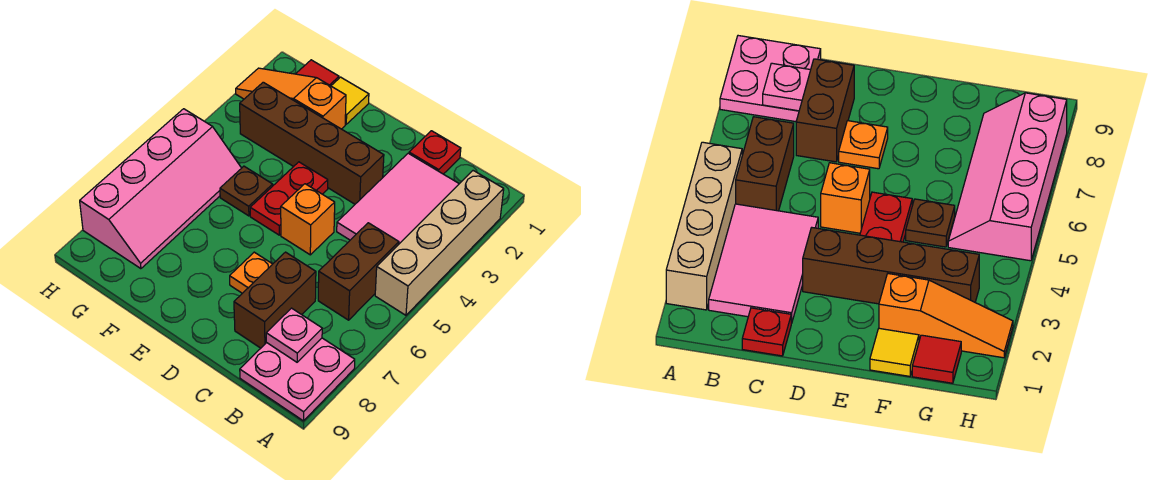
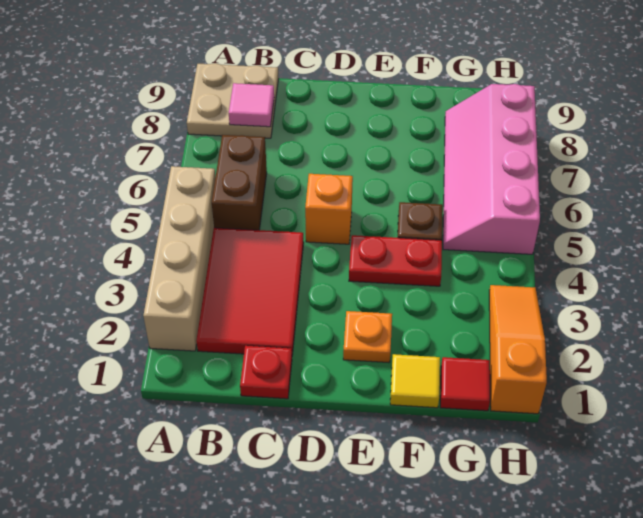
pink plate A8:B9 level 1 -> tan plate A8:B9 level 1
pink tile B2:C4 level 1 -> red tile B2:C4 level 1
pink plate B8 level 2 -> pink tile B8 level 2
brown brick C7:C8 level 1 -> none
brown brick D3:G3 level 1 -> none
orange plate D7 level 1 -> orange plate E2 level 1
red plate E4:E5 level 1 -> red plate E4:F4 level 1
orange slope F2:H2 level 1 top F -> orange slope H1:H3 level 1 top 1

